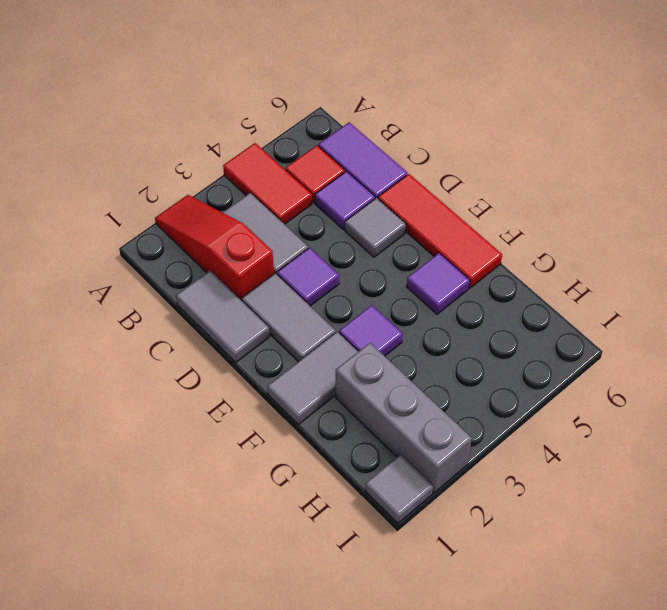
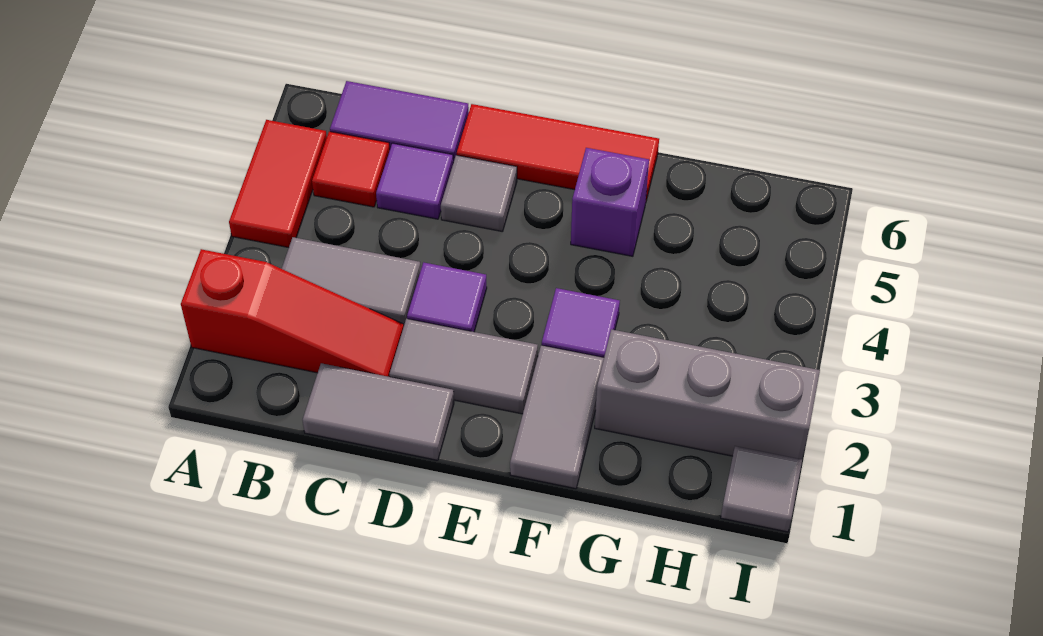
red slope A2:C2 level 1 top C -> red slope A2:C2 level 1 top A
red tile A4:B4 level 1 -> red tile A4:A5 level 1
purple tile F5 level 1 -> purple brick F5 level 1

